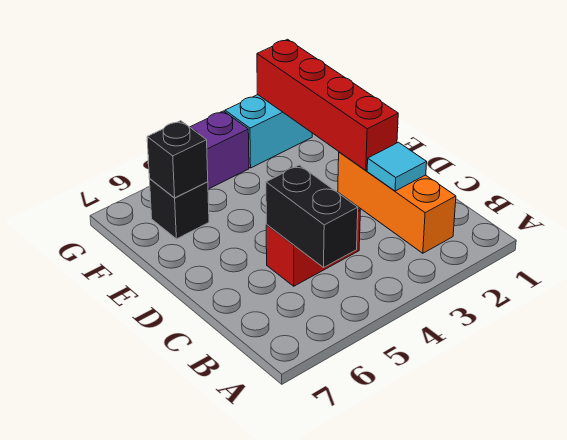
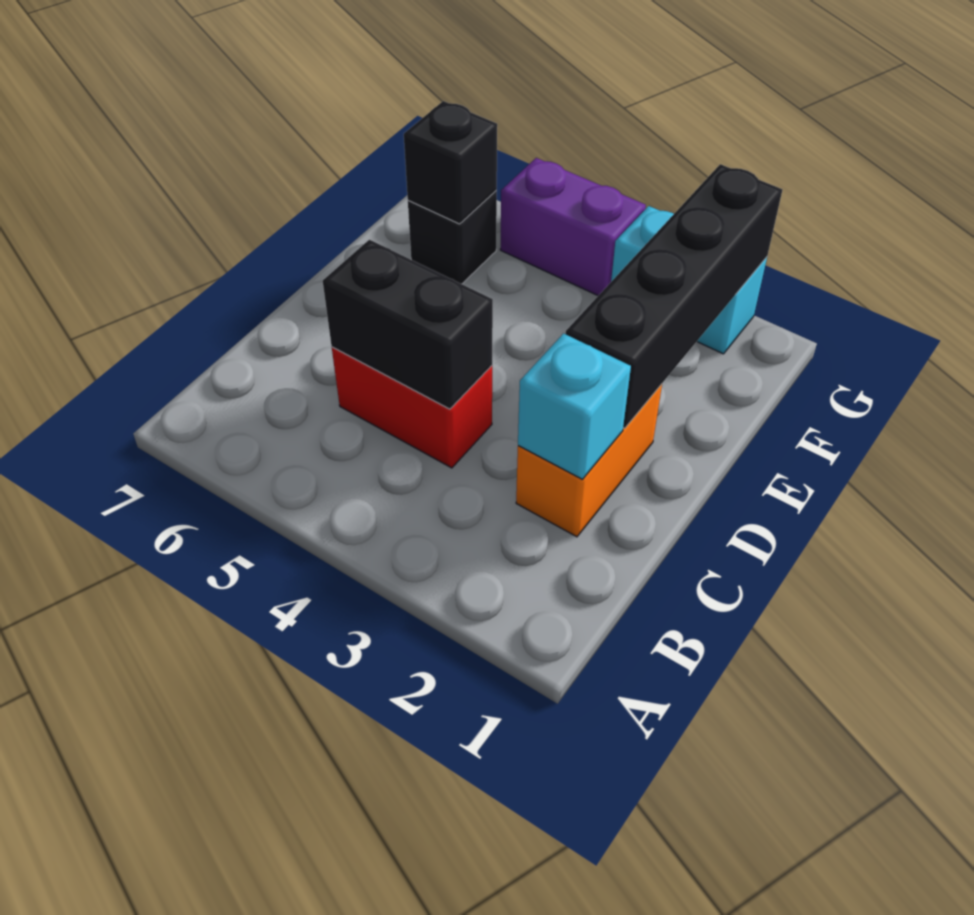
orange brick B2:D2 level 1 -> orange brick C2:D2 level 1
black brick B5:C5 level 2 -> black brick C4:C5 level 2
cyan tile C2 level 2 -> cyan brick C2 level 2
red brick D2:G2 level 2 -> black brick D2:G2 level 2

